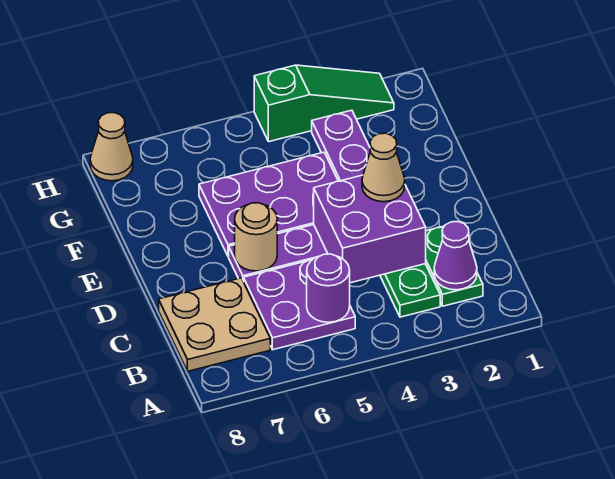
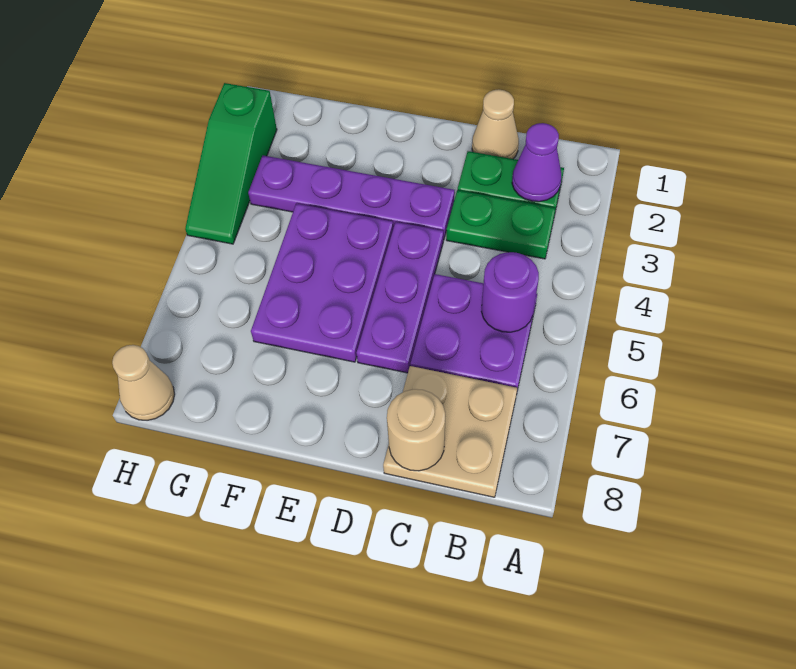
purple brick C3:D4 level 2 -> none
tan cone D3 level 3 -> tan cone C1 level 1
tan round brick D6 level 2 -> tan round brick C8 level 2
green slope H2:H4 level 1 top 4 -> green slope H2:H4 level 1 top 2

